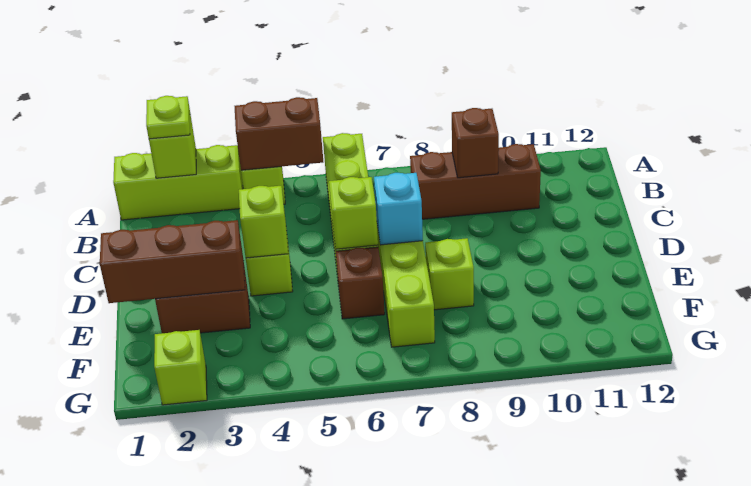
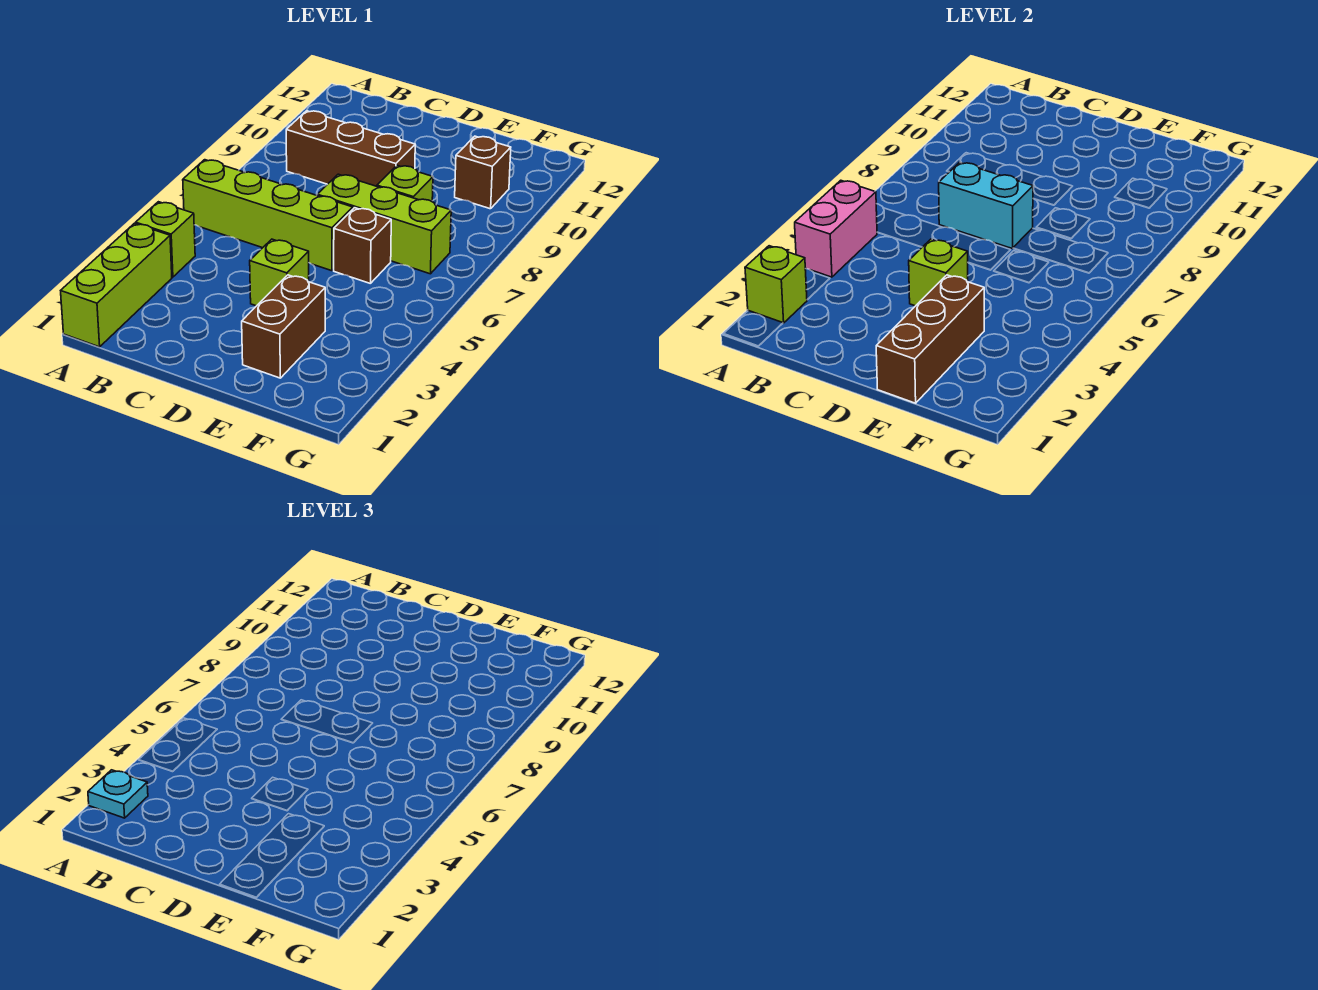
lime plate A2 level 3 -> cyan plate A2 level 3
brown brick A4:A5 level 2 -> pink brick A4:A5 level 2
brown brick B8:B10 level 1 -> brown brick B9:D9 level 1
brown brick B9 level 2 -> brown brick F10 level 1
lime brick D6 level 2 -> none
cyan brick D7 level 2 -> cyan brick C7:D7 level 2
lime brick G2 level 1 -> none

